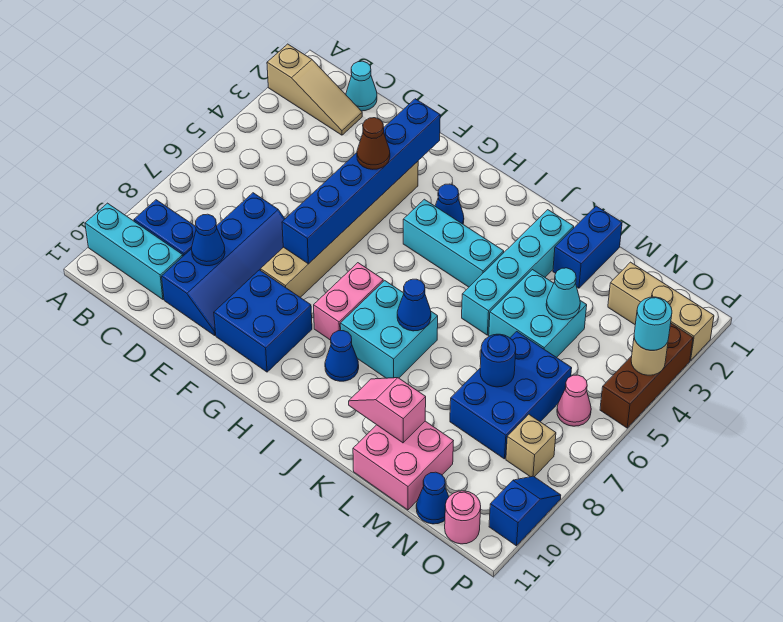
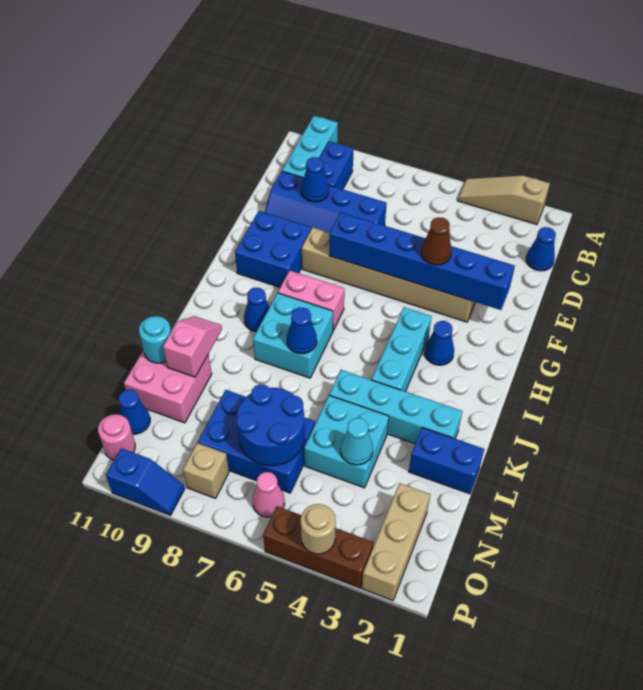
tan slope A2:C2 level 1 top A -> tan slope A2:A4 level 1 top 2
cyan cone C1 level 1 -> blue cone C1 level 1
blue round brick M7 level 2 -> blue round brick M6:N7 level 2
cyan round brick P4 level 3 -> cyan round brick L11 level 2

